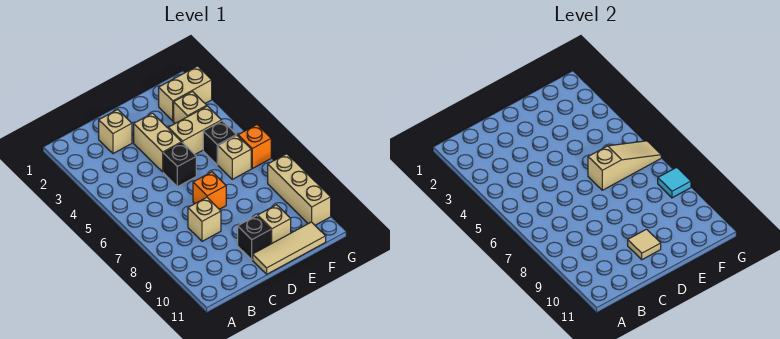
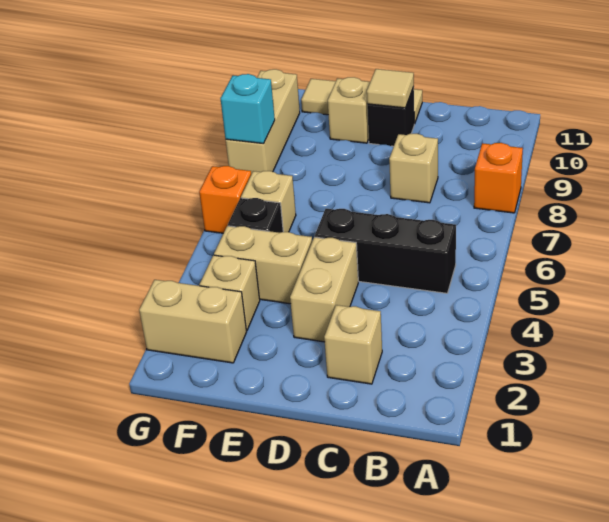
black brick D5 level 1 -> black brick B5:D5 level 1
orange brick D7 level 1 -> orange brick A8 level 1
tan slope E6:G6 level 2 top E -> none
cyan tile G8 level 2 -> cyan brick G8 level 2

